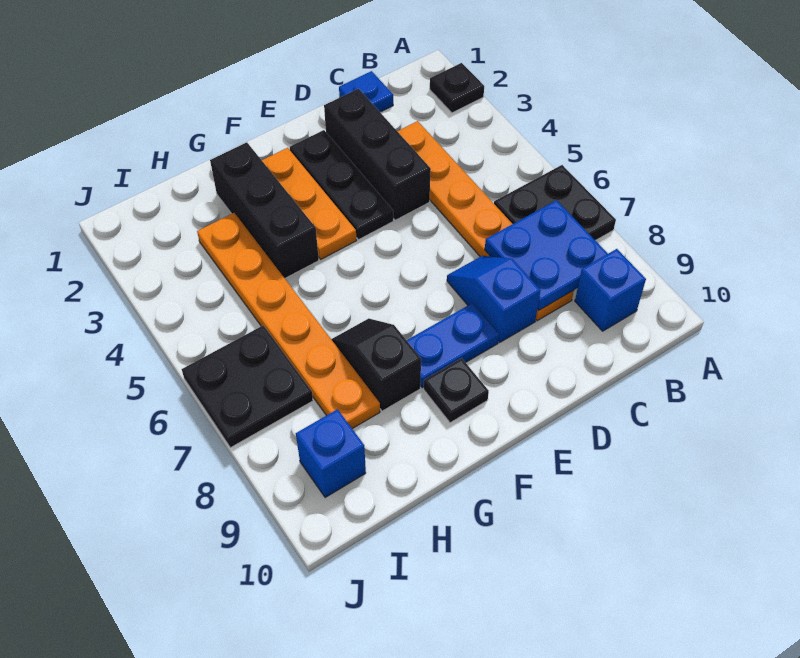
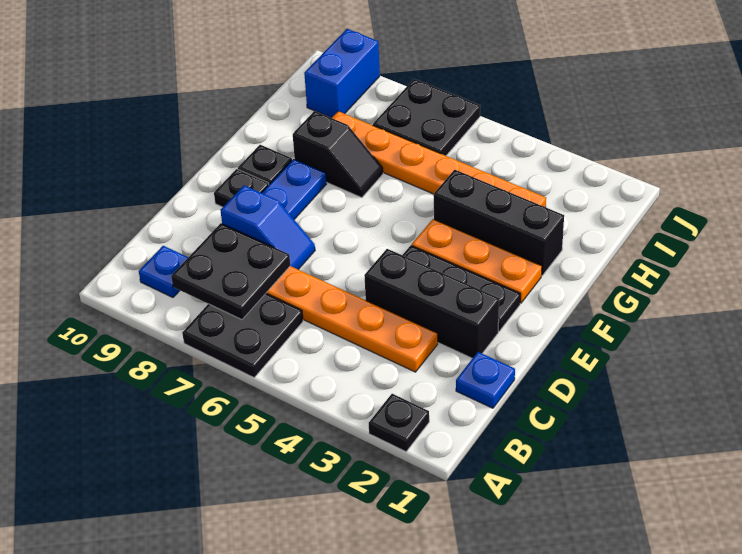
blue plate B7:C8 level 2 -> black plate B7:C8 level 2
blue brick B9 level 1 -> blue plate B9 level 1
none -> black plate E9 level 1
blue brick I9 level 1 -> blue brick I9:J9 level 1

